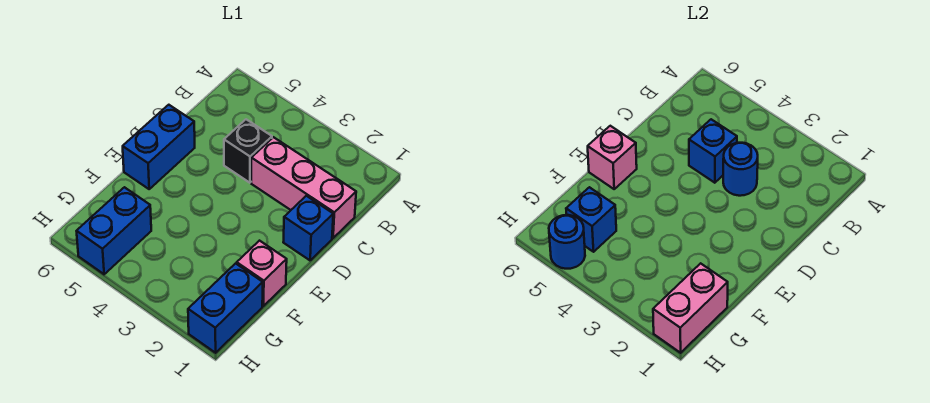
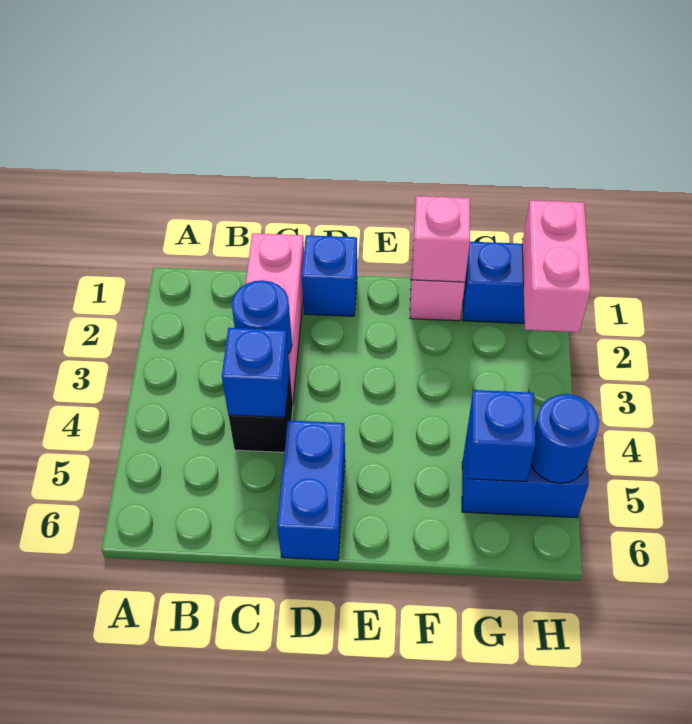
blue brick D6:E6 level 1 -> blue brick D5:D6 level 1
pink brick E6 level 2 -> pink brick F1 level 2
pink brick G1:H1 level 2 -> pink brick H1:H2 level 2

